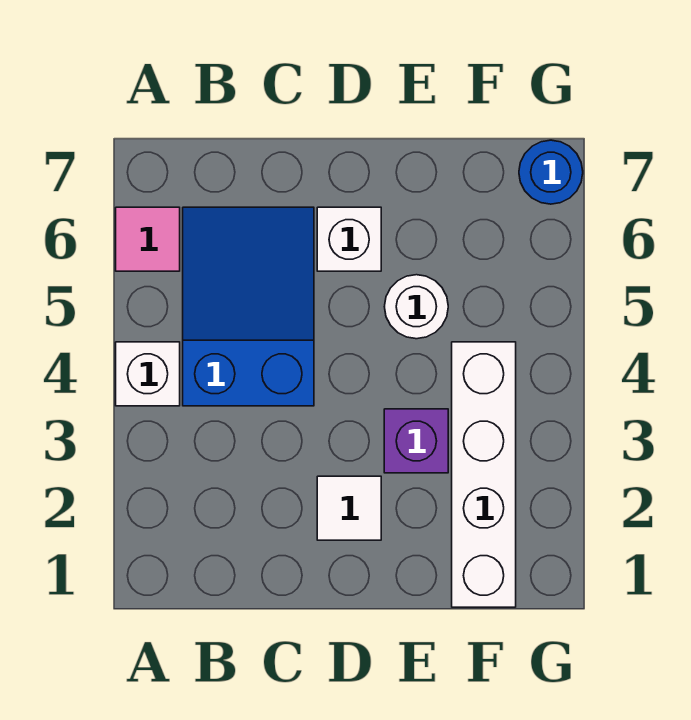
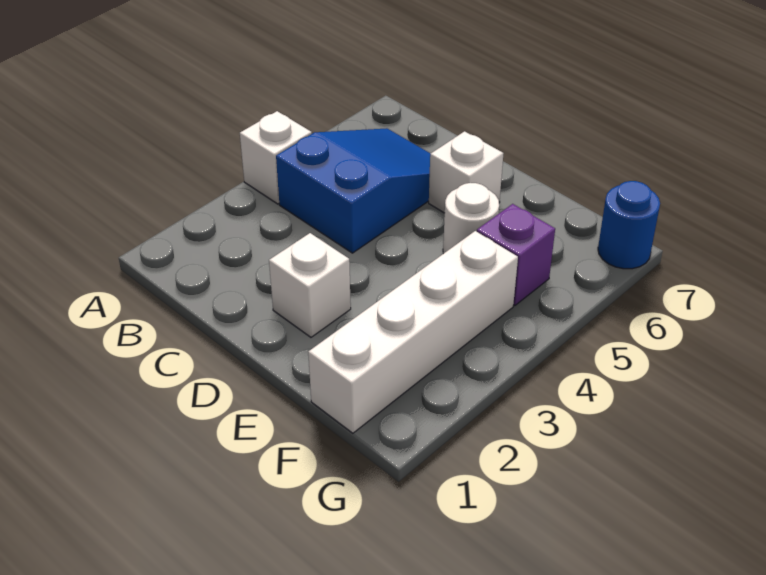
pink tile A6 level 1 -> none
white tile D2 level 1 -> white brick D2 level 1
purple brick E3 level 1 -> purple brick F5 level 1

